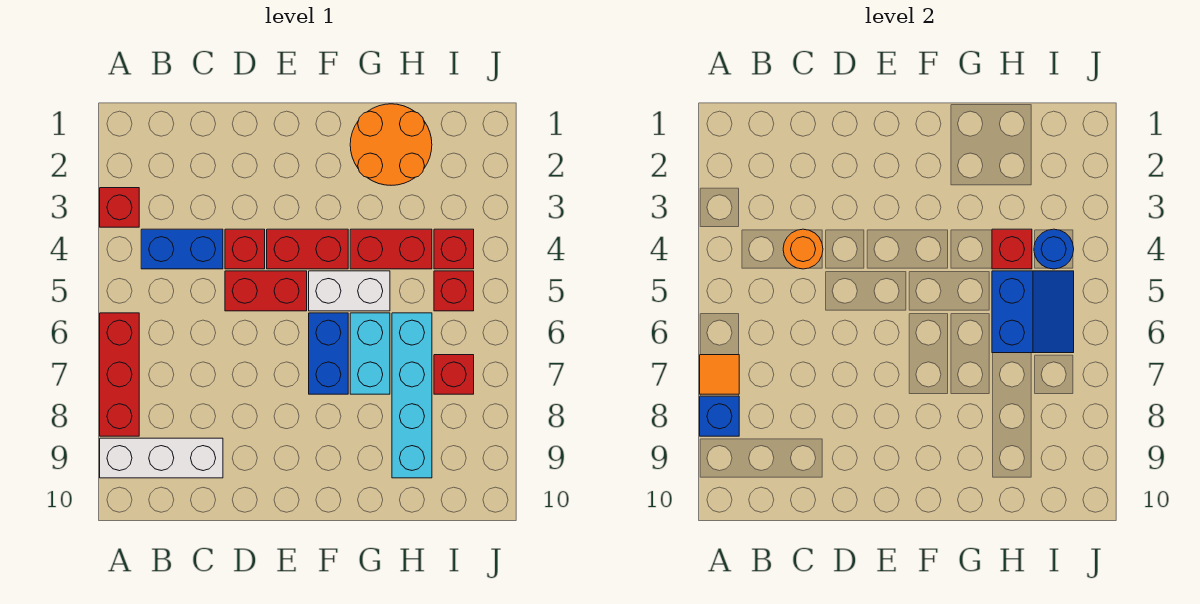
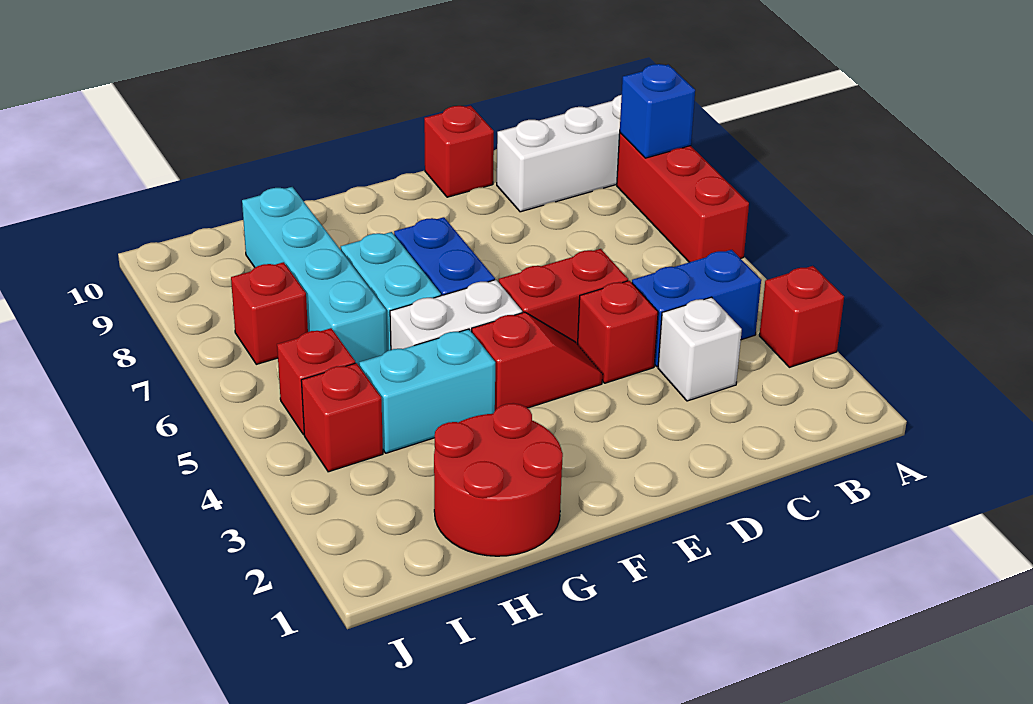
orange tile A7 level 2 -> none
none -> white brick C3 level 1
orange round brick C4 level 2 -> none
red brick E4:F4 level 1 -> red slope E4:F4 level 1 top F
orange round brick G1:H2 level 1 -> red round brick G1:H2 level 1
red brick G4:H4 level 1 -> cyan brick G4:H4 level 1
red brick H4 level 2 -> red brick D10 level 1
blue slope H5:I6 level 2 top H -> none
blue round brick I4 level 2 -> none

